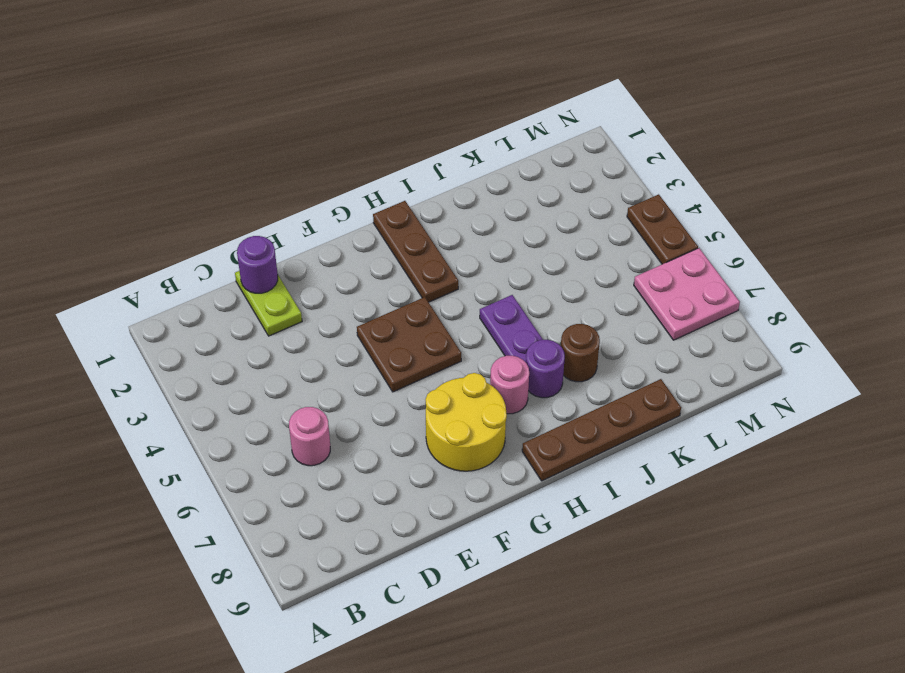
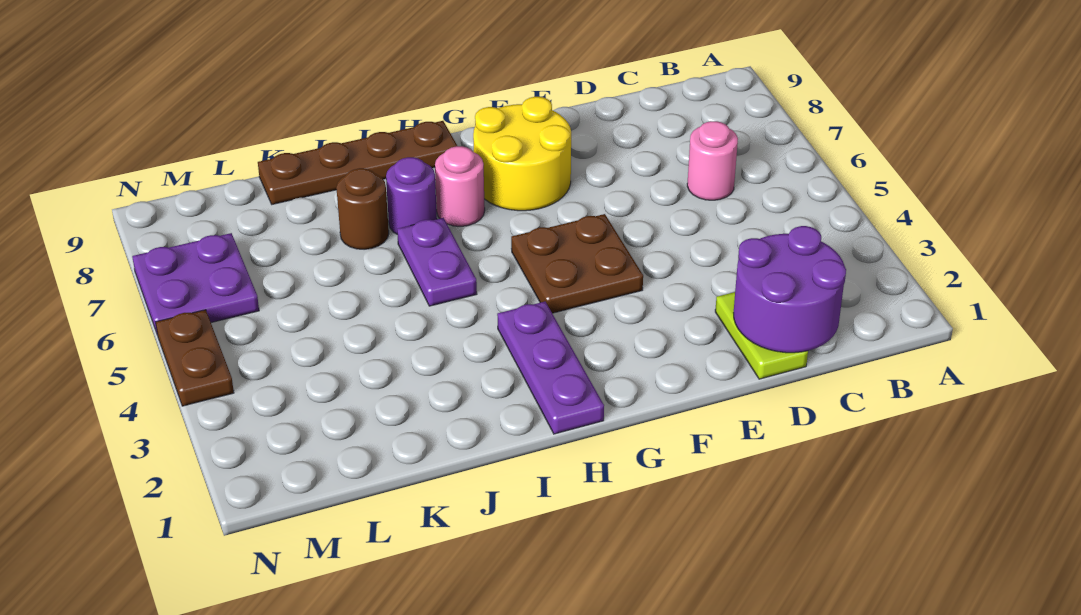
purple round brick D1 level 2 -> purple round brick C1:D2 level 2
brown plate H1:H3 level 1 -> purple plate H1:H3 level 1
pink plate M6:N7 level 1 -> purple plate M6:N7 level 1

